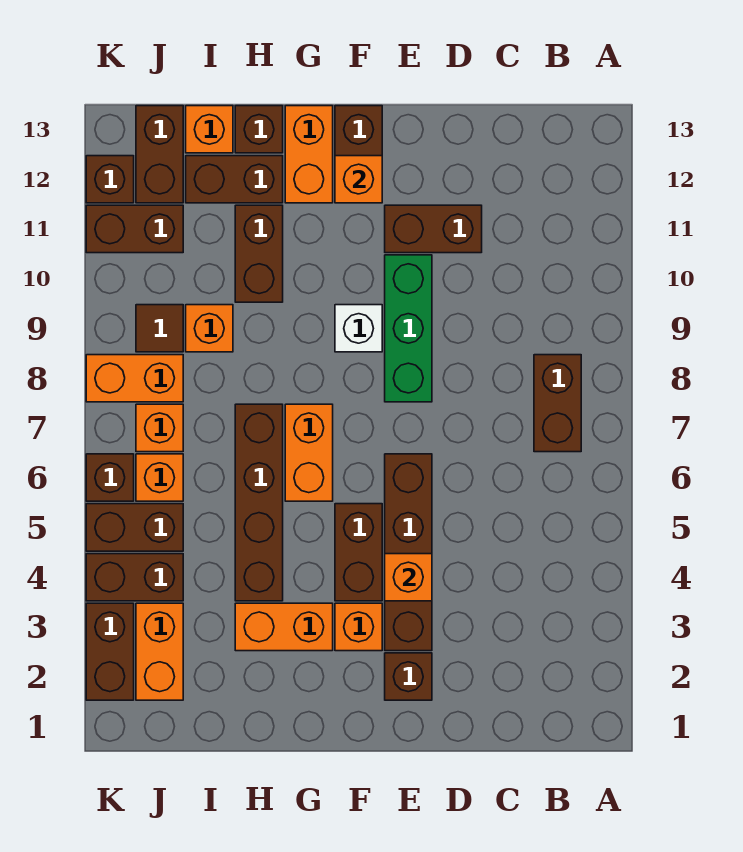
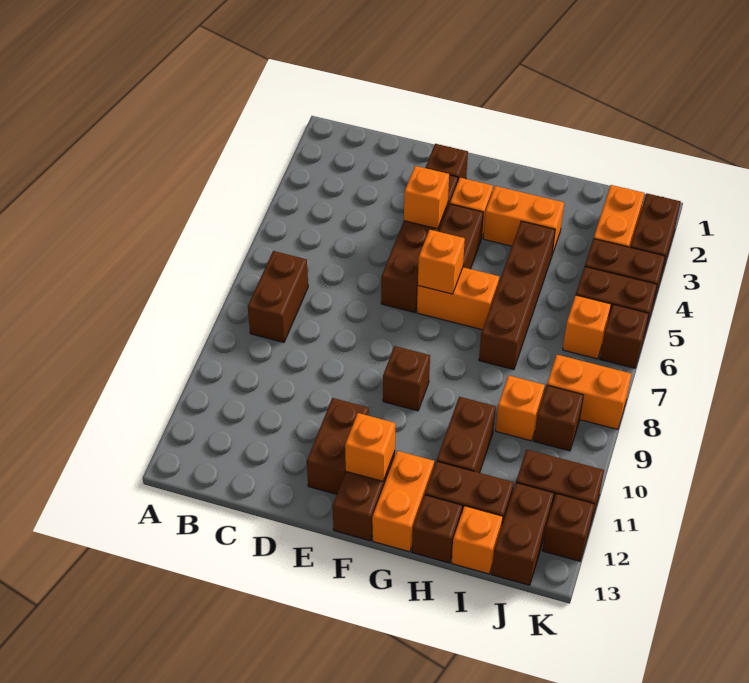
brown brick D11:E11 level 1 -> brown brick E11:E12 level 1
green brick E8:E10 level 1 -> none
white brick F9 level 1 -> brown brick F9 level 1
orange brick G6:G7 level 1 -> orange brick F6:G6 level 1
orange brick J7 level 1 -> orange brick F6 level 2
brown tile J9 level 1 -> brown brick J9 level 1

